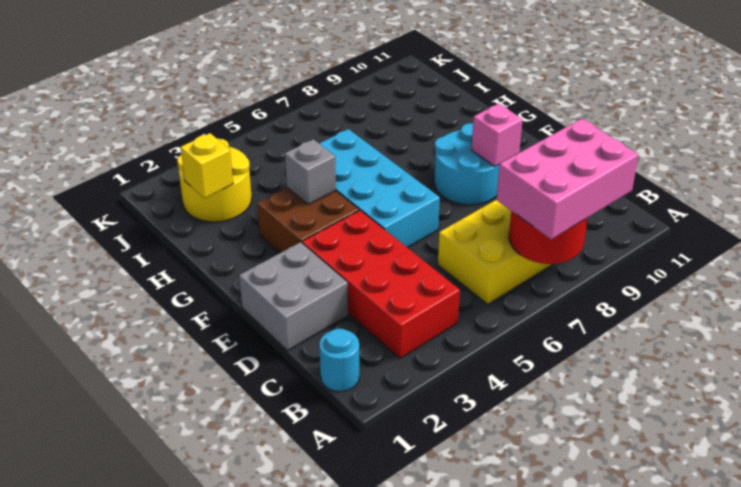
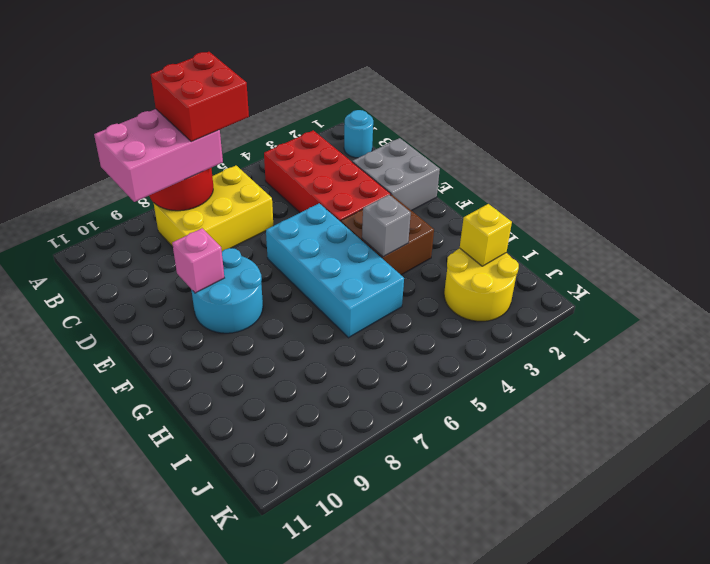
none -> red brick A6:B7 level 4

